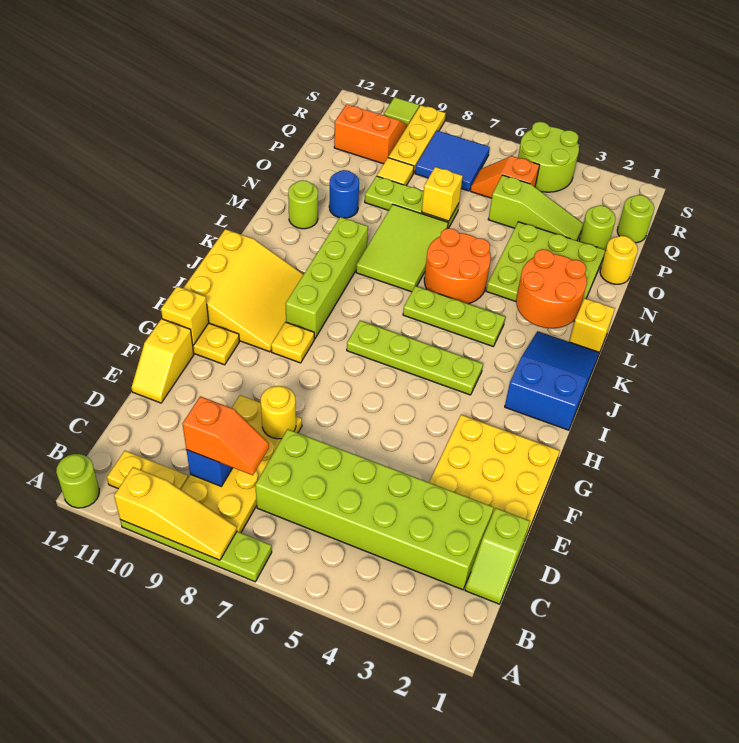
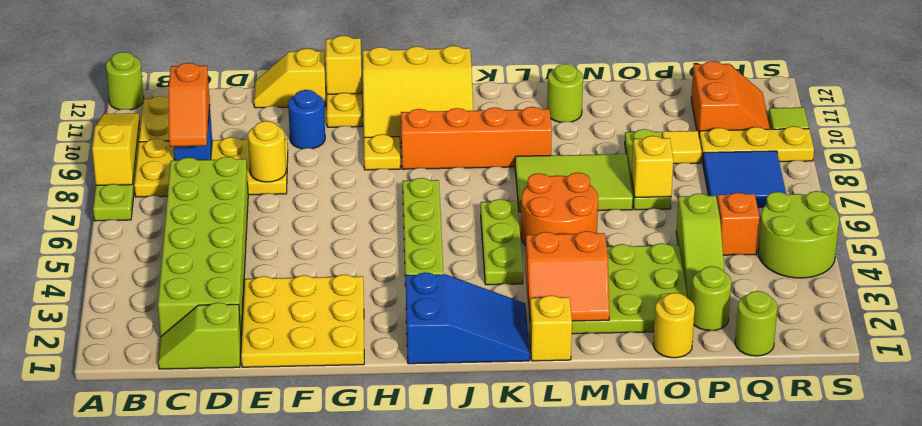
yellow slope A8:A10 level 2 top 10 -> yellow slope A8:A10 level 2 top 8
lime brick I9:L9 level 1 -> orange brick I9:L9 level 1
orange round brick L2:M3 level 2 -> orange slope L2:M3 level 2 top 3
blue round brick N10 level 1 -> blue round brick F10 level 1

